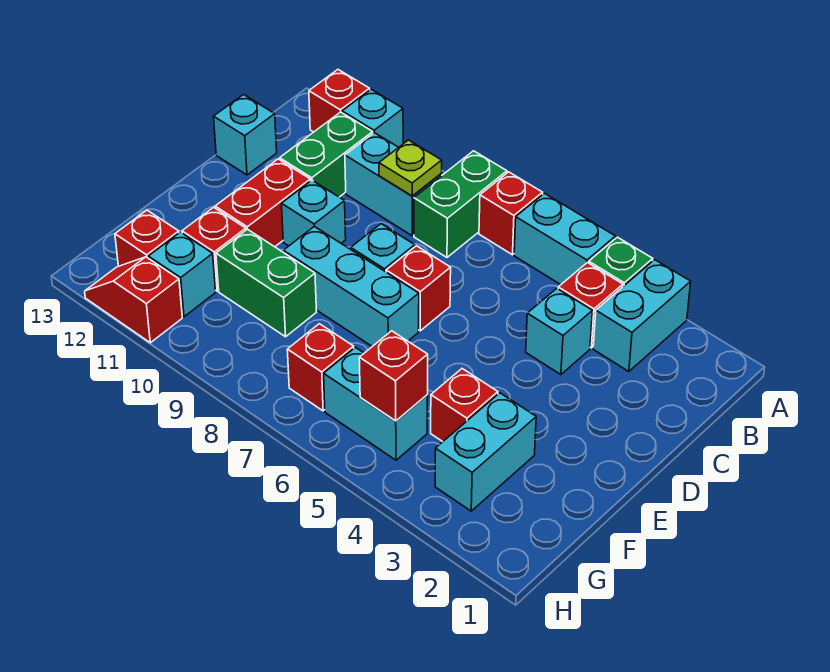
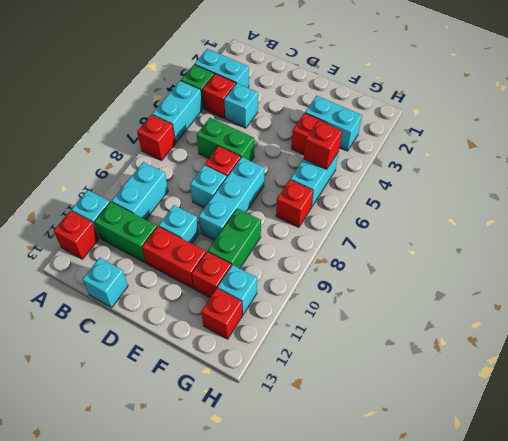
green brick A8:B8 level 1 -> green brick C6:D6 level 1
lime plate B9 level 2 -> none
red slope H11:H12 level 1 top 11 -> none

